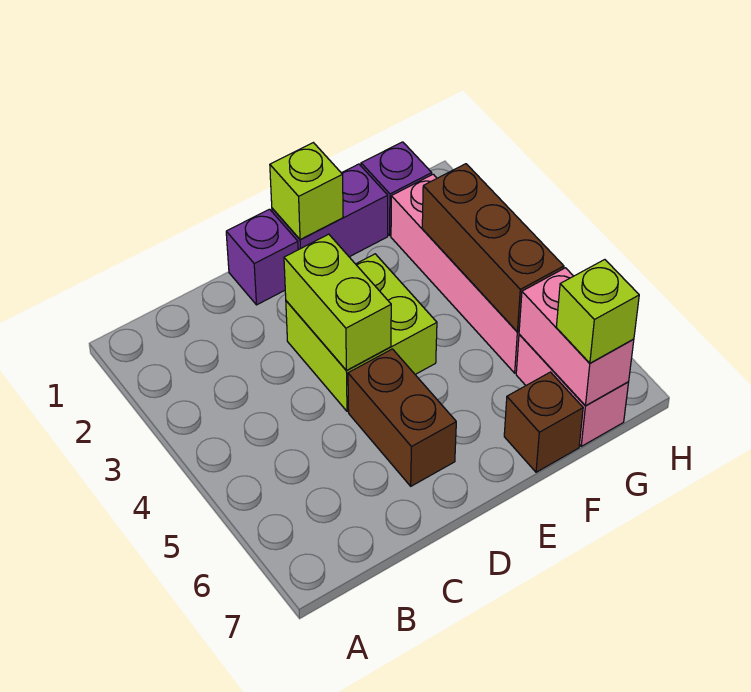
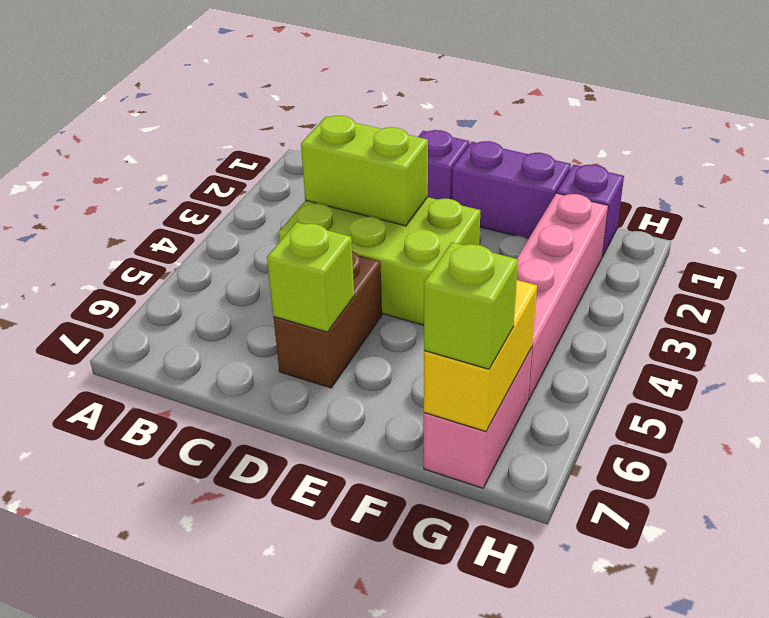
lime brick D3:E4 level 1 -> lime brick C3:E4 level 1
lime brick D3:D4 level 2 -> lime brick C3:D3 level 2
lime brick E1 level 2 -> lime brick D6 level 2
brown brick F7 level 1 -> none
brown brick G3:G5 level 2 -> none
pink brick G6:G7 level 2 -> yellow brick G6:G7 level 2

